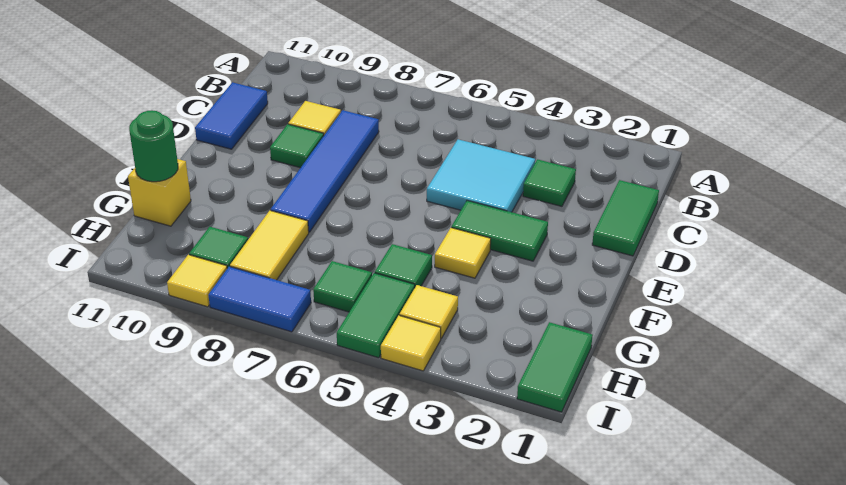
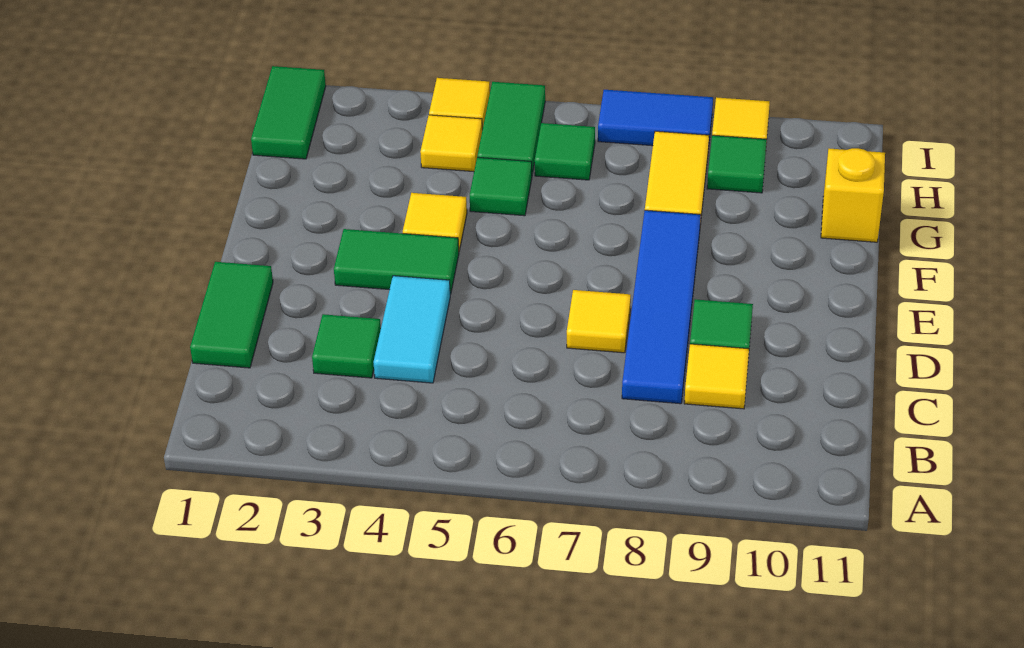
cyan tile C4:D5 level 1 -> cyan tile C4:D4 level 1
blue tile C11:D11 level 1 -> none
none -> yellow tile D7 level 1
green round brick G11 level 2 -> none

